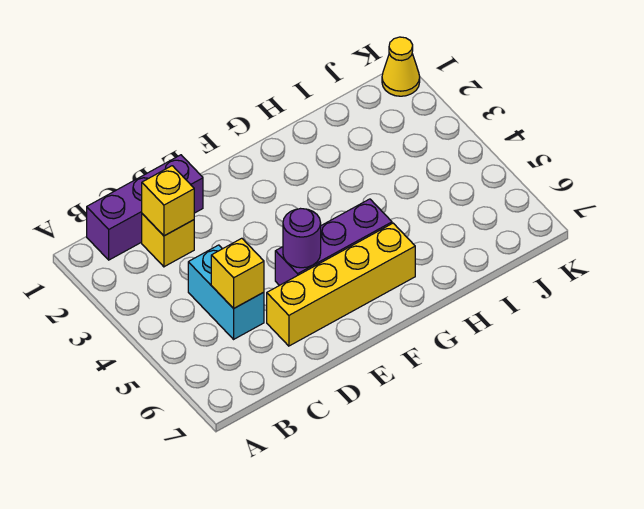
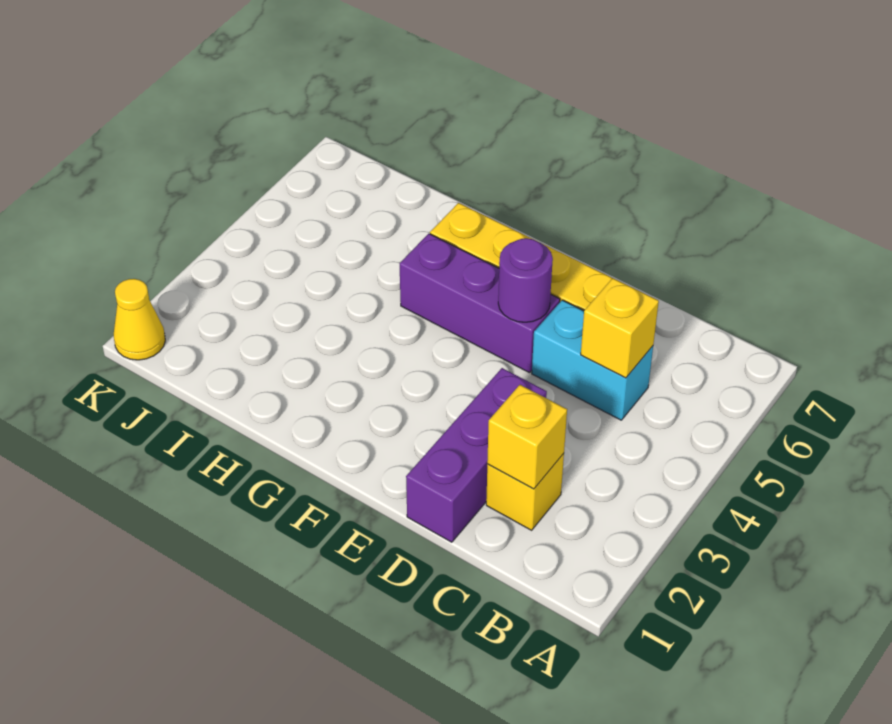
purple brick B1:D1 level 1 -> purple brick D1:D3 level 1
cyan brick C4:C5 level 1 -> cyan brick C5:D5 level 1

